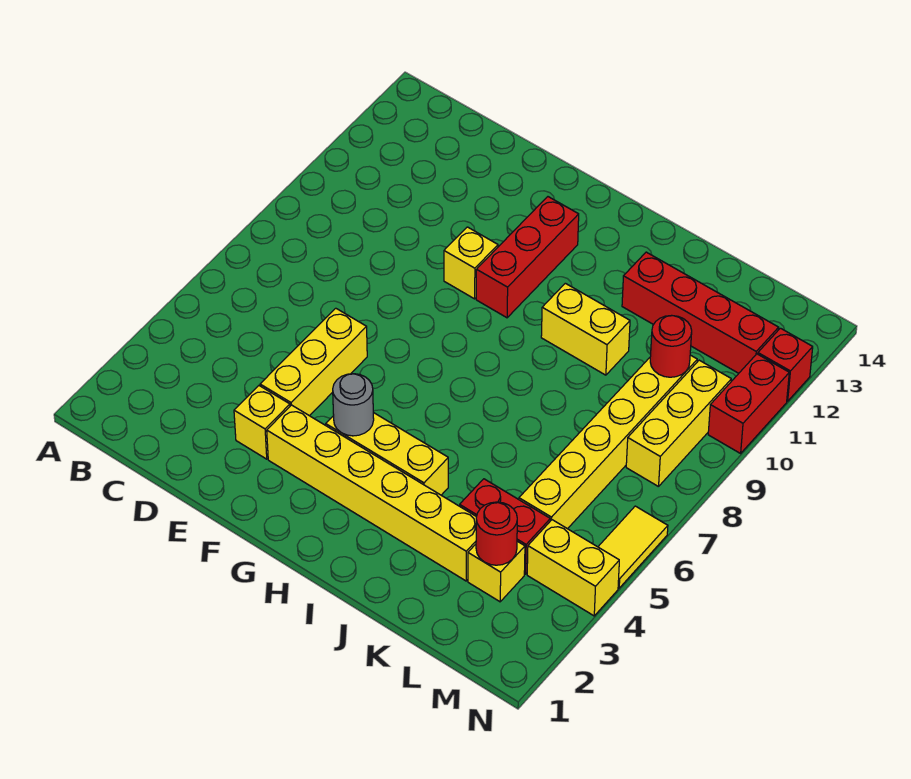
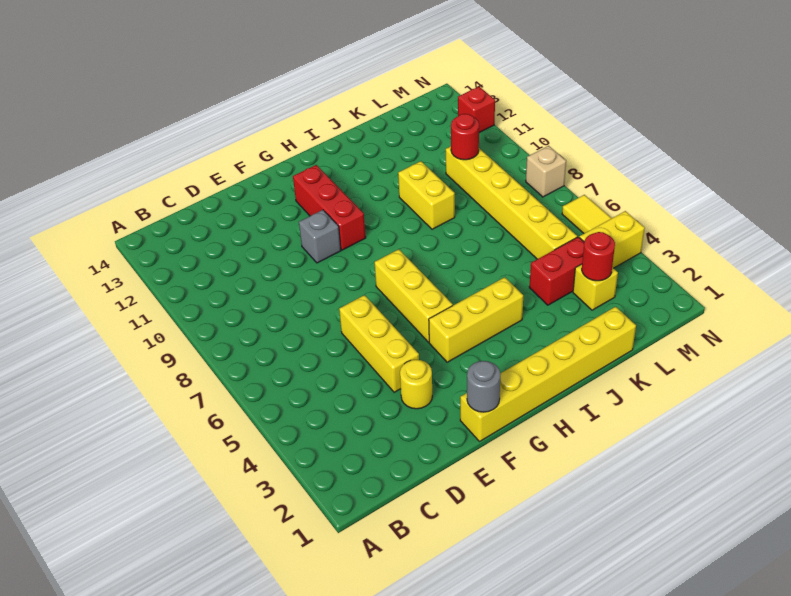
yellow brick E3 level 1 -> yellow round brick E3 level 1
yellow brick F3:K3 level 1 -> yellow brick F1:K1 level 1
yellow brick F10 level 1 -> grey brick F10 level 1
grey round brick G4 level 2 -> grey round brick F1 level 2
yellow brick I10:J10 level 1 -> yellow brick J9:J10 level 1
red brick J12:M12 level 1 -> none
yellow brick M8:M10 level 1 -> yellow brick G5:G7 level 1
none -> tan brick N8 level 1
red brick N10:N11 level 1 -> none

